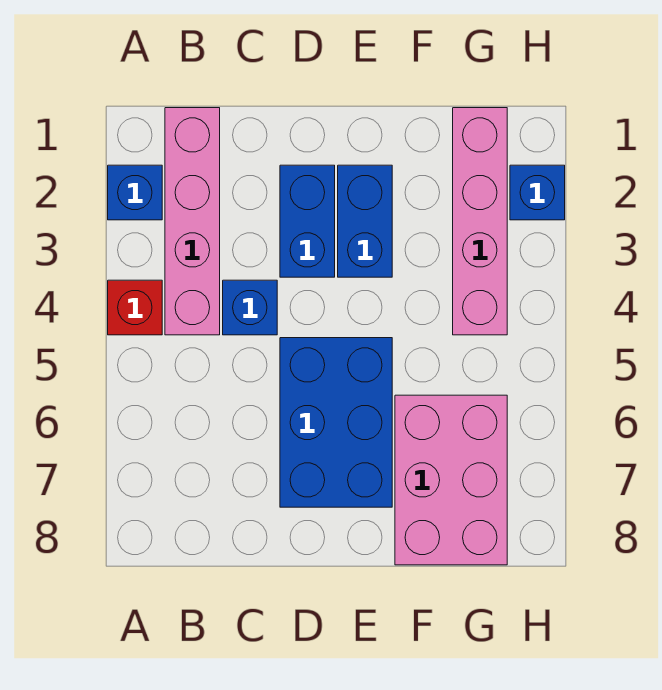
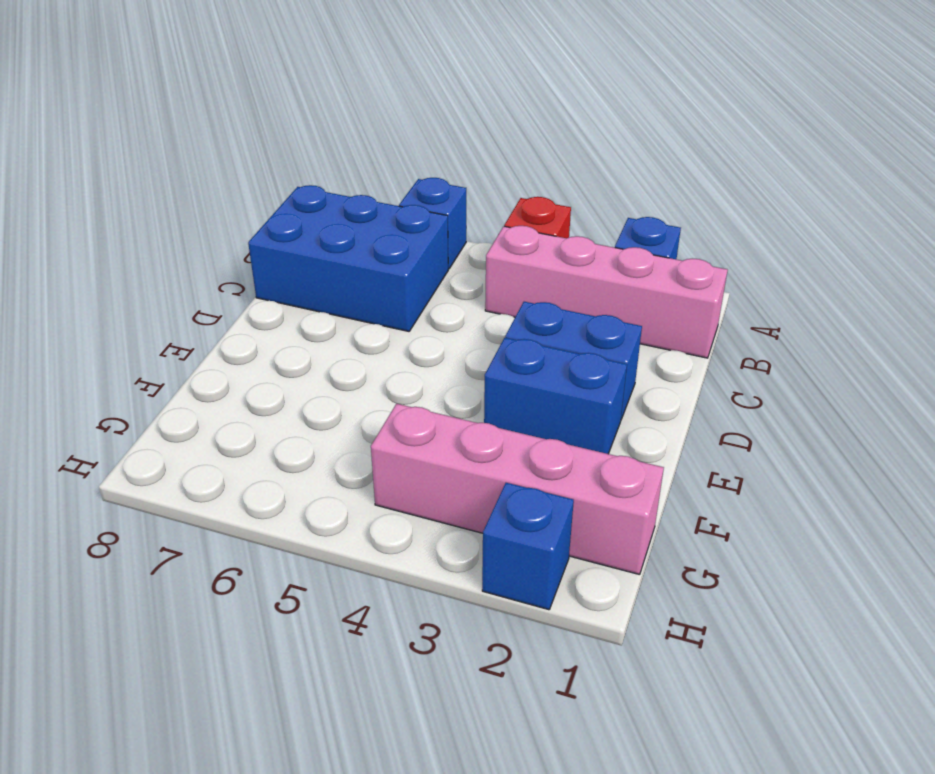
blue brick C4 level 1 -> blue brick A6 level 1
blue brick D5:E7 level 1 -> blue brick B6:C8 level 1
pink brick F6:G8 level 1 -> none

